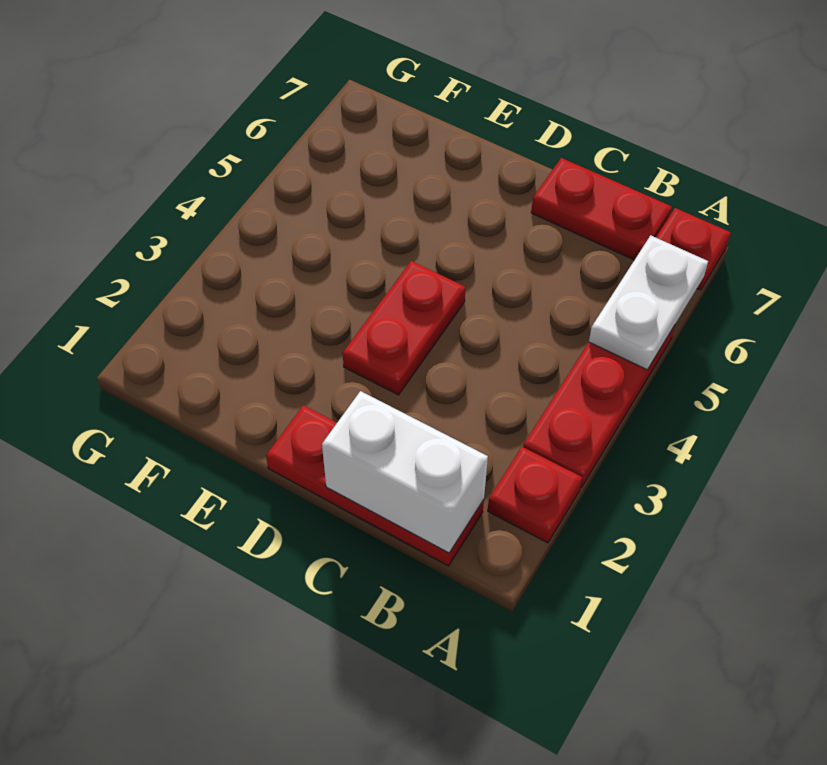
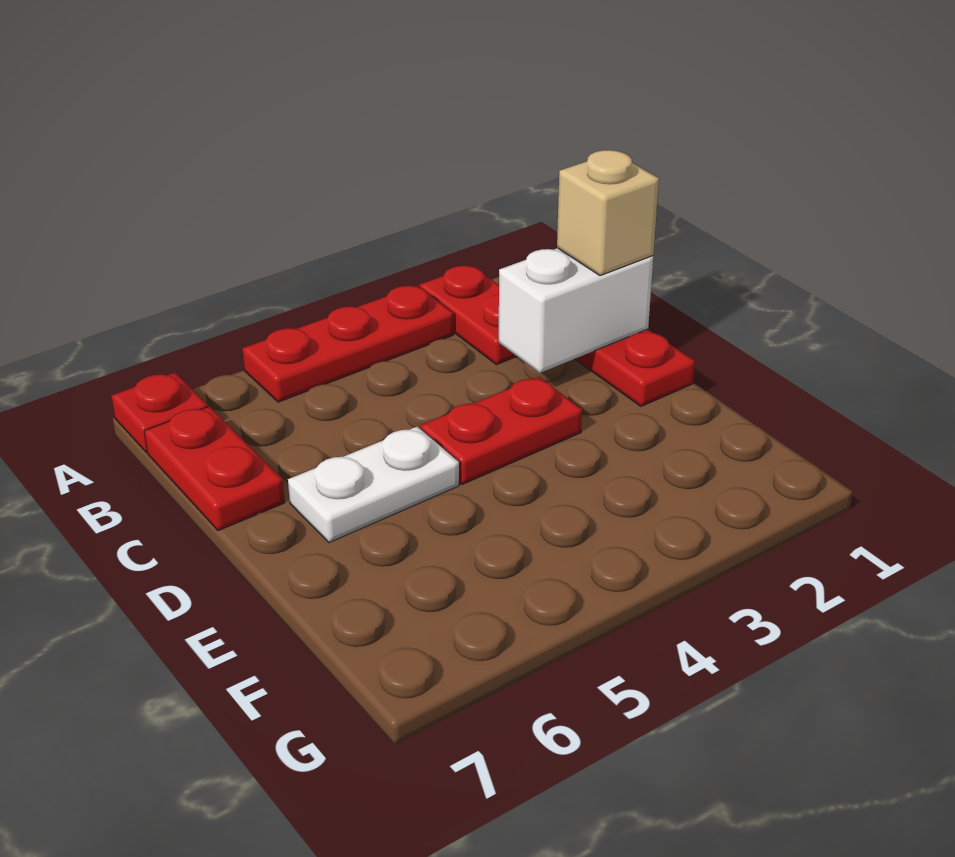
red plate A2 level 1 -> red plate A2:B2 level 1
white plate A5:A6 level 2 -> white plate D5:D6 level 1
white brick B1:C1 level 2 -> white brick C1:C2 level 2
none -> tan brick C1 level 3

